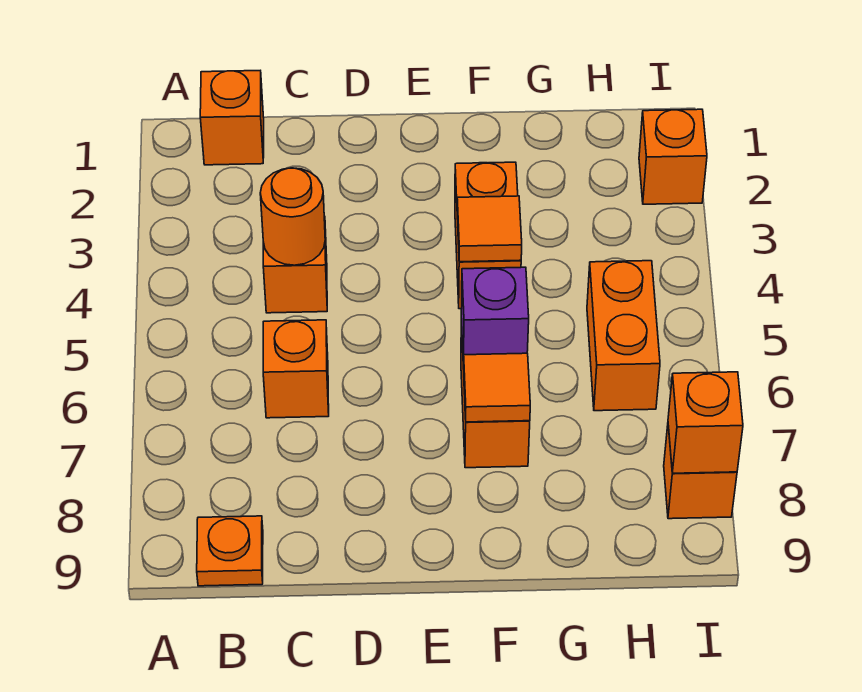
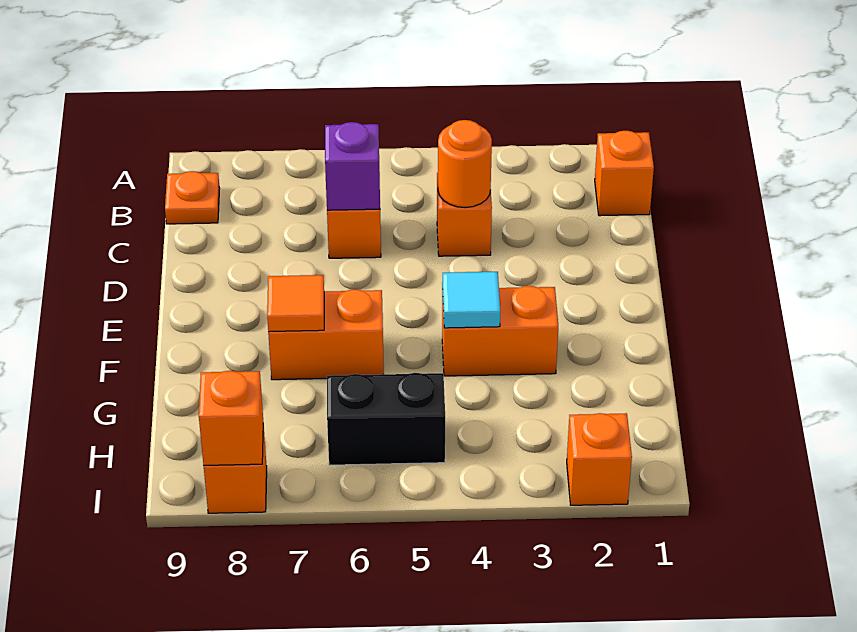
orange tile F4 level 2 -> cyan tile F4 level 2
purple brick F6 level 2 -> purple brick C6 level 2
orange brick H5:H6 level 1 -> black brick H5:H6 level 1

